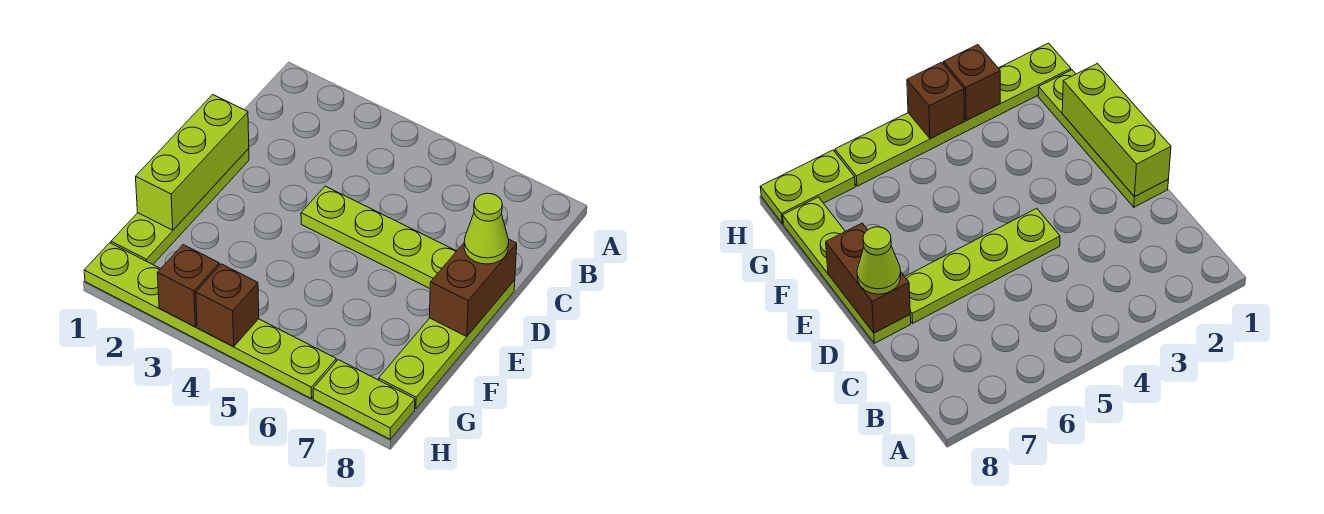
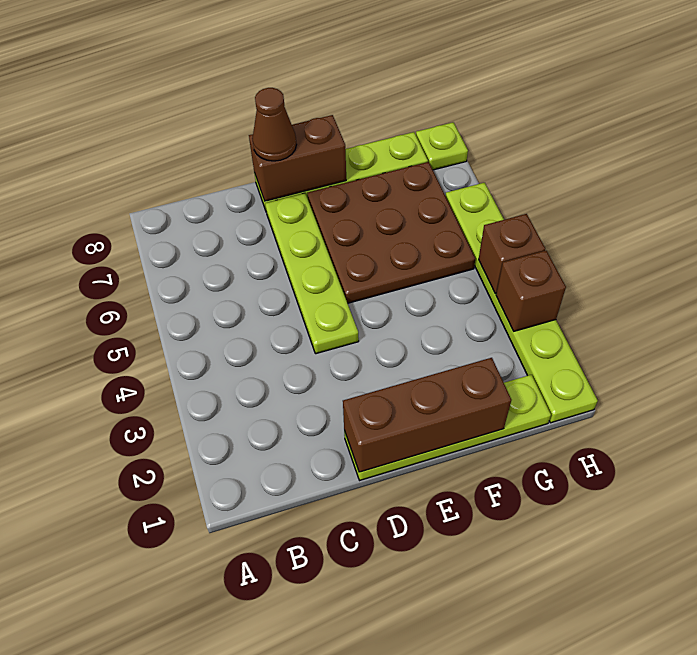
lime brick D1:F1 level 2 -> brown brick D1:F1 level 2
lime cone D8 level 3 -> brown cone D8 level 3
none -> brown plate E5:G7 level 1
lime plate H7:H8 level 1 -> lime plate H8 level 1

